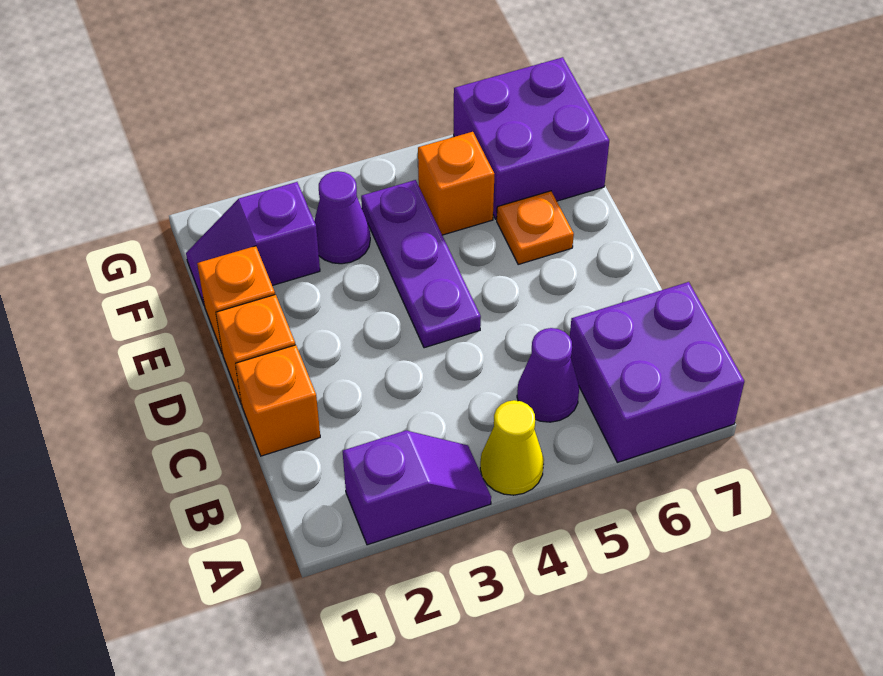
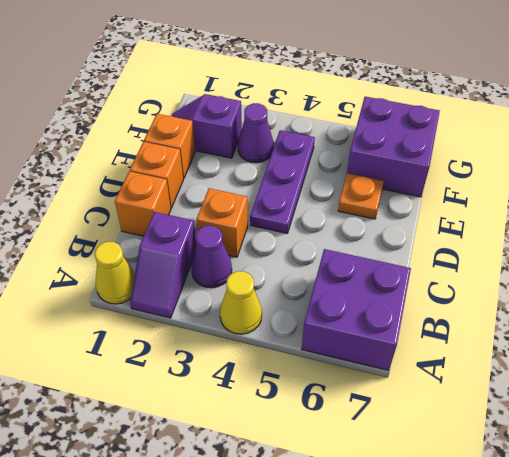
none -> yellow cone A1 level 1
purple slope A2:A3 level 1 top 2 -> purple slope A2:B2 level 1 top B
purple cone B5 level 1 -> purple cone B3 level 1
orange brick F5 level 1 -> orange brick C3 level 1

